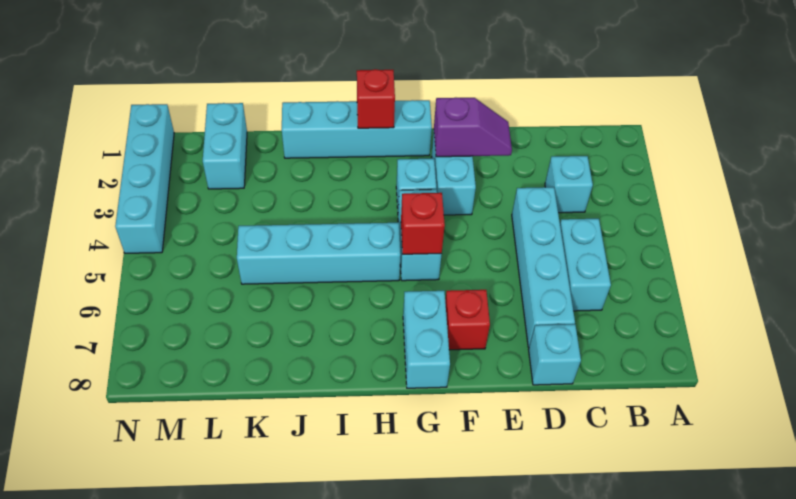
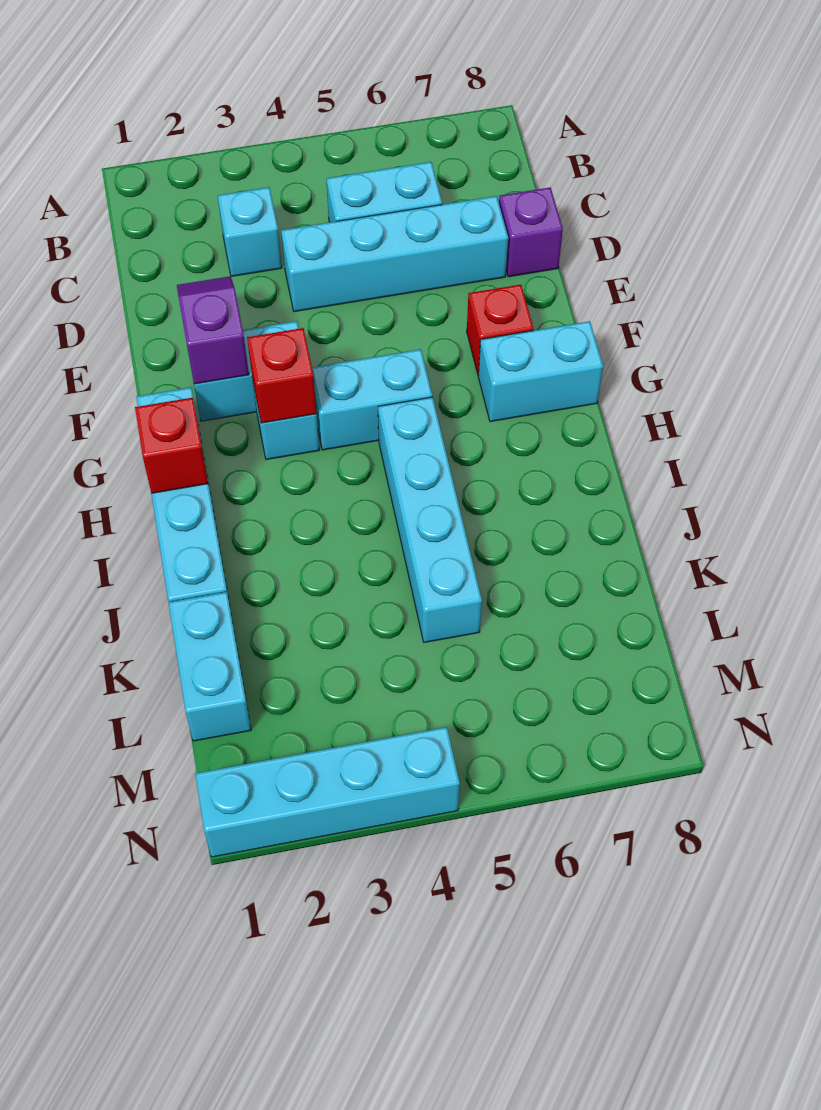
cyan brick D8 level 1 -> purple brick D8 level 1
red brick G5 level 2 -> red brick G3 level 2
cyan brick L1:L2 level 1 -> cyan brick K1:L1 level 1

